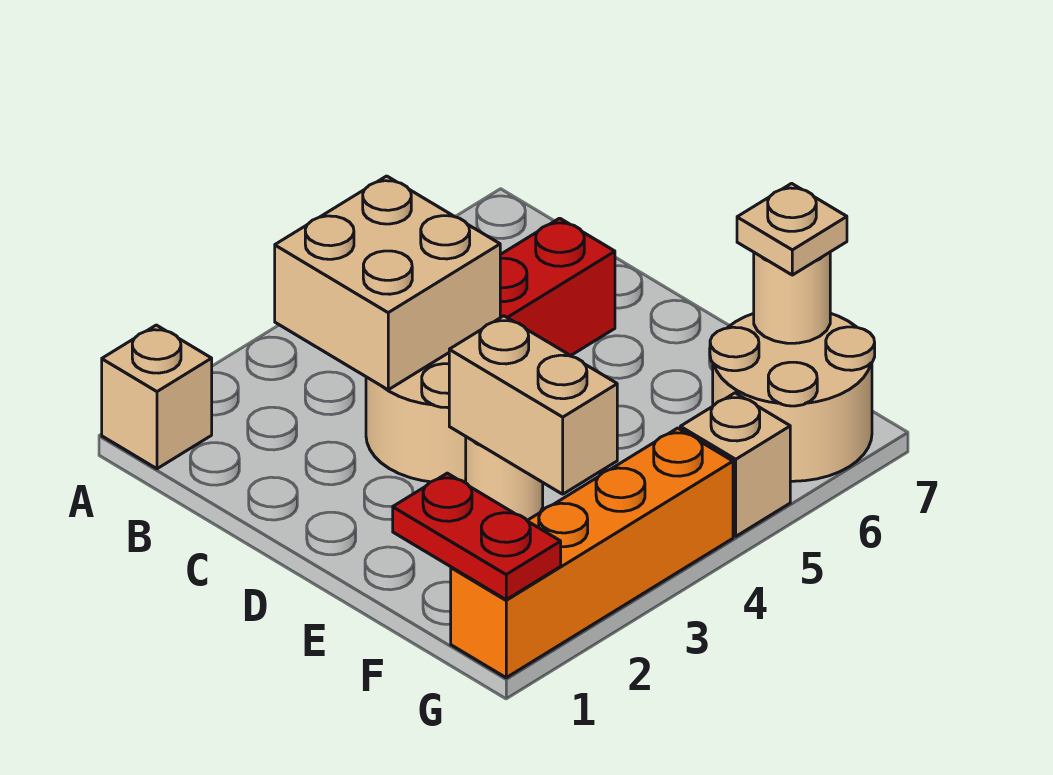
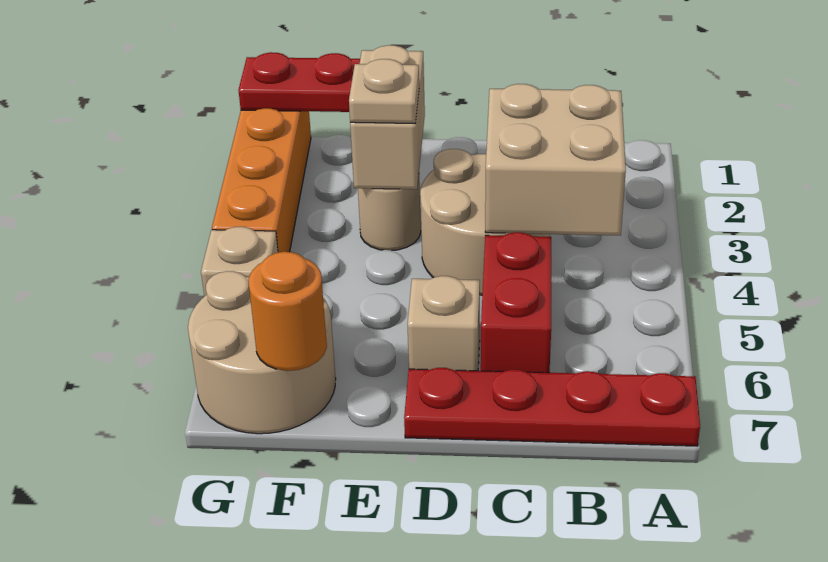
tan brick A1 level 1 -> tan brick D6 level 1
none -> red plate A7:D7 level 1
tan brick E3:F3 level 2 -> tan brick E2:E3 level 2
tan round brick F7 level 2 -> orange round brick F7 level 2
tan plate F7 level 3 -> tan plate E3 level 3

